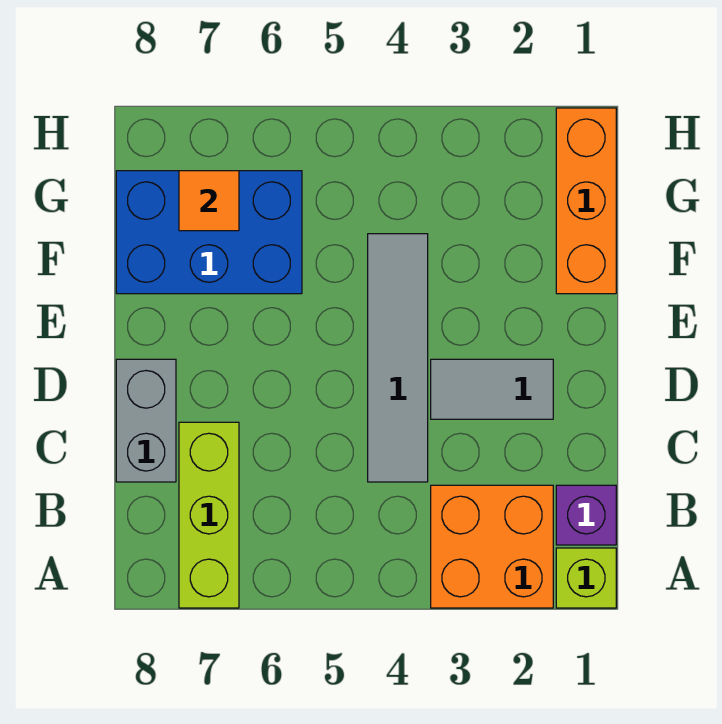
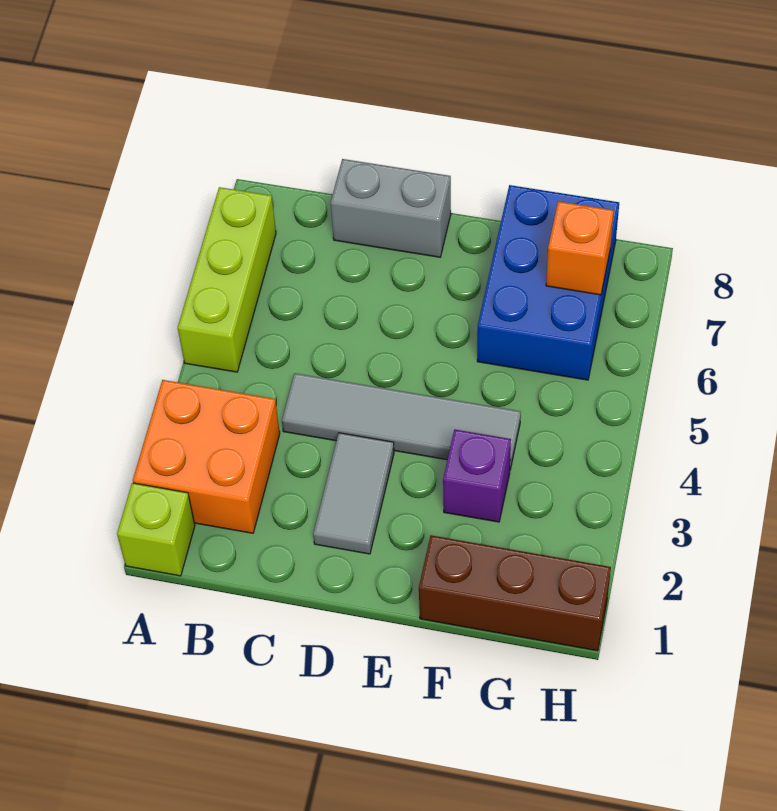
lime brick A7:C7 level 1 -> lime brick A5:A7 level 1
purple brick B1 level 1 -> purple brick F3 level 1
orange brick F1:H1 level 1 -> brown brick F1:H1 level 1
orange tile G7 level 2 -> orange brick G7 level 2

